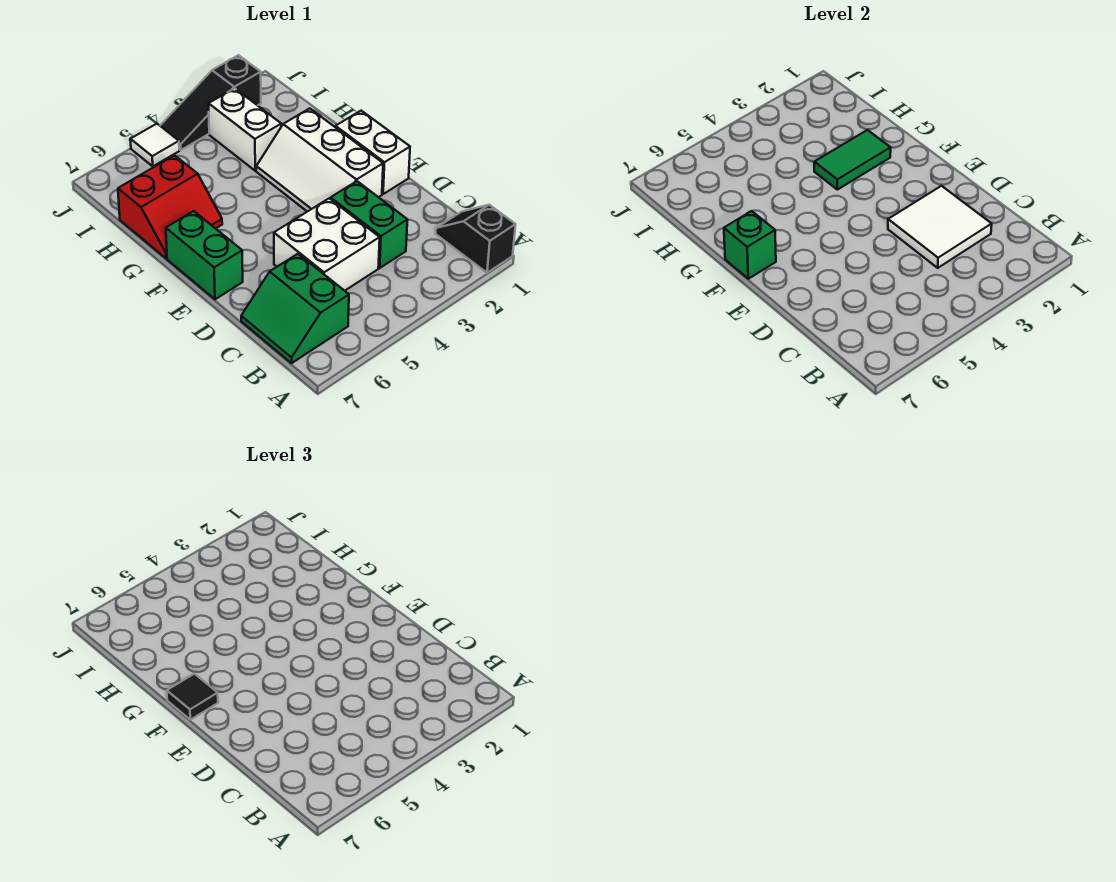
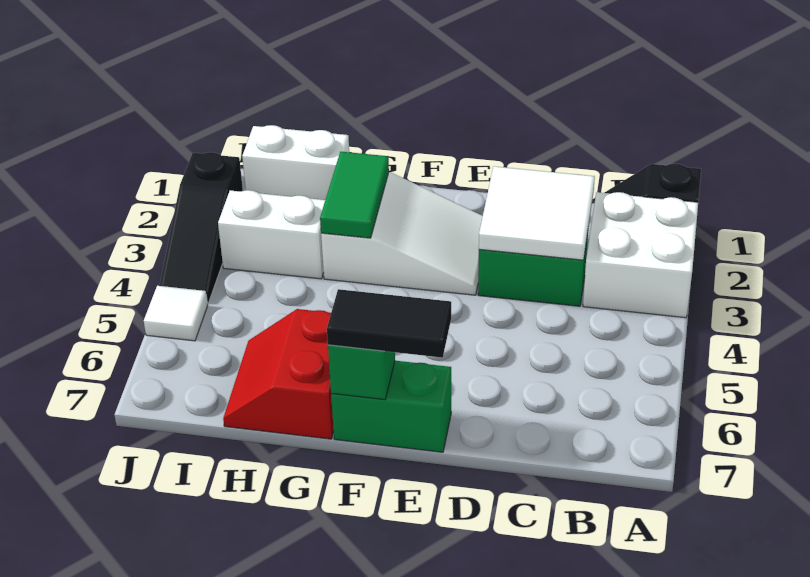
green slope B6:C7 level 1 top 6 -> none
white brick C4:D5 level 1 -> white brick A2:B3 level 1
white brick E1:F1 level 1 -> white brick H1:I1 level 1
white slope E2:G3 level 1 top 2 -> white slope E2:G3 level 1 top G
black tile F7 level 3 -> black tile E7:F7 level 3
red slope G6:H7 level 1 top H -> red slope G6:H7 level 1 top G

